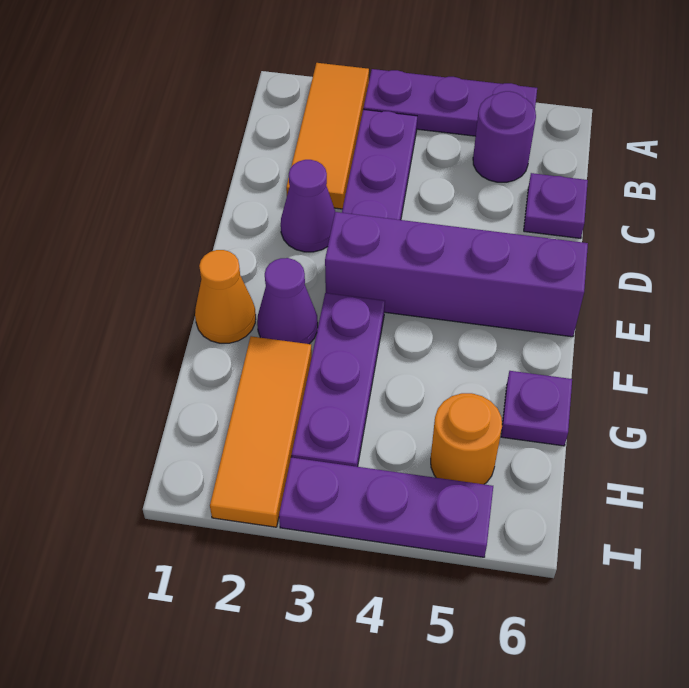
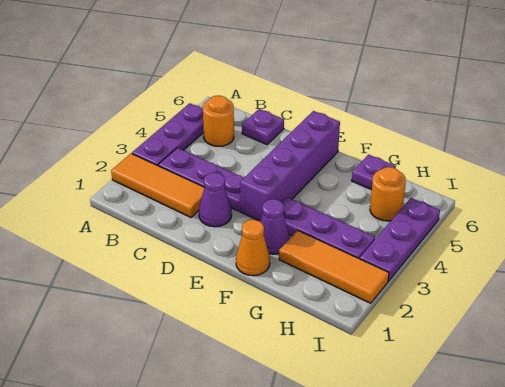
purple round brick B5 level 1 -> orange round brick B5 level 1

